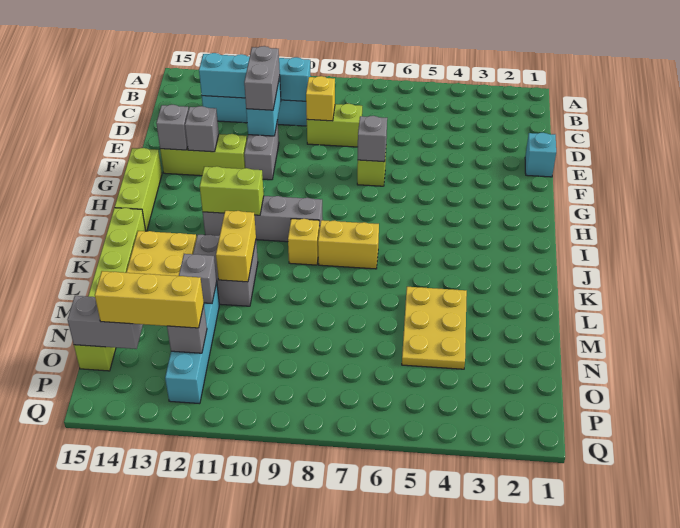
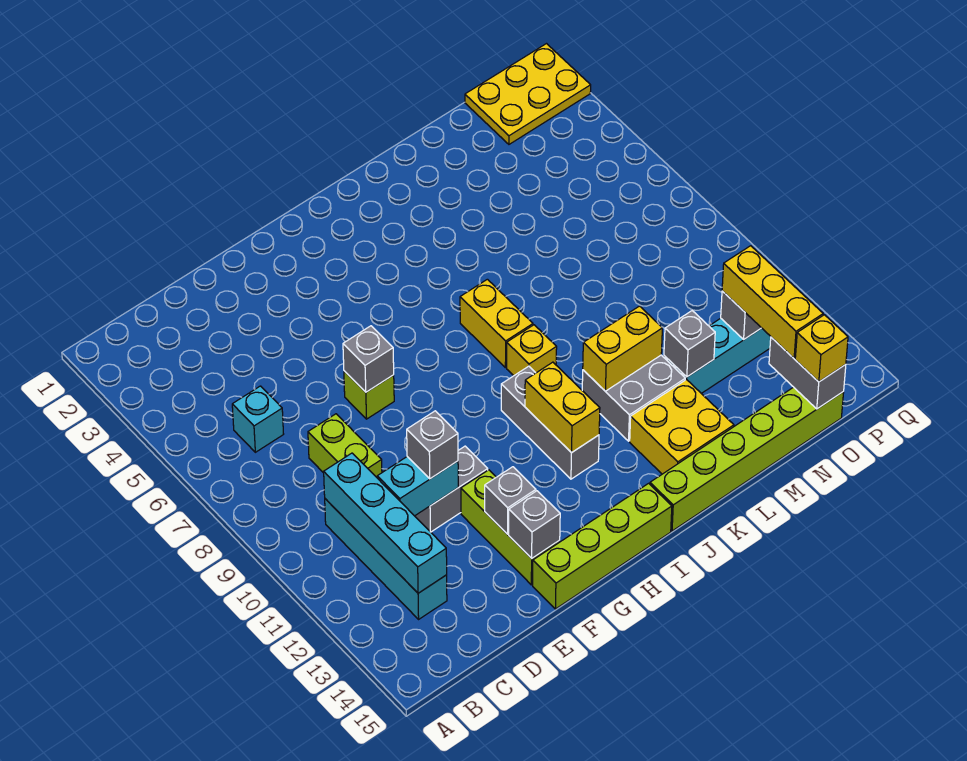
yellow brick D9 level 2 -> yellow brick O15 level 3
grey brick D11:E11 level 3 -> grey brick E11 level 3
cyan brick E1 level 1 -> cyan brick C6 level 1
lime brick G15:I15 level 1 -> lime brick F15:I15 level 1
grey brick I9:I12 level 1 -> grey brick I10:I12 level 1
lime brick I11:I12 level 2 -> yellow brick I11:I12 level 2
yellow plate L4:N5 level 1 -> yellow plate O1:Q2 level 1

